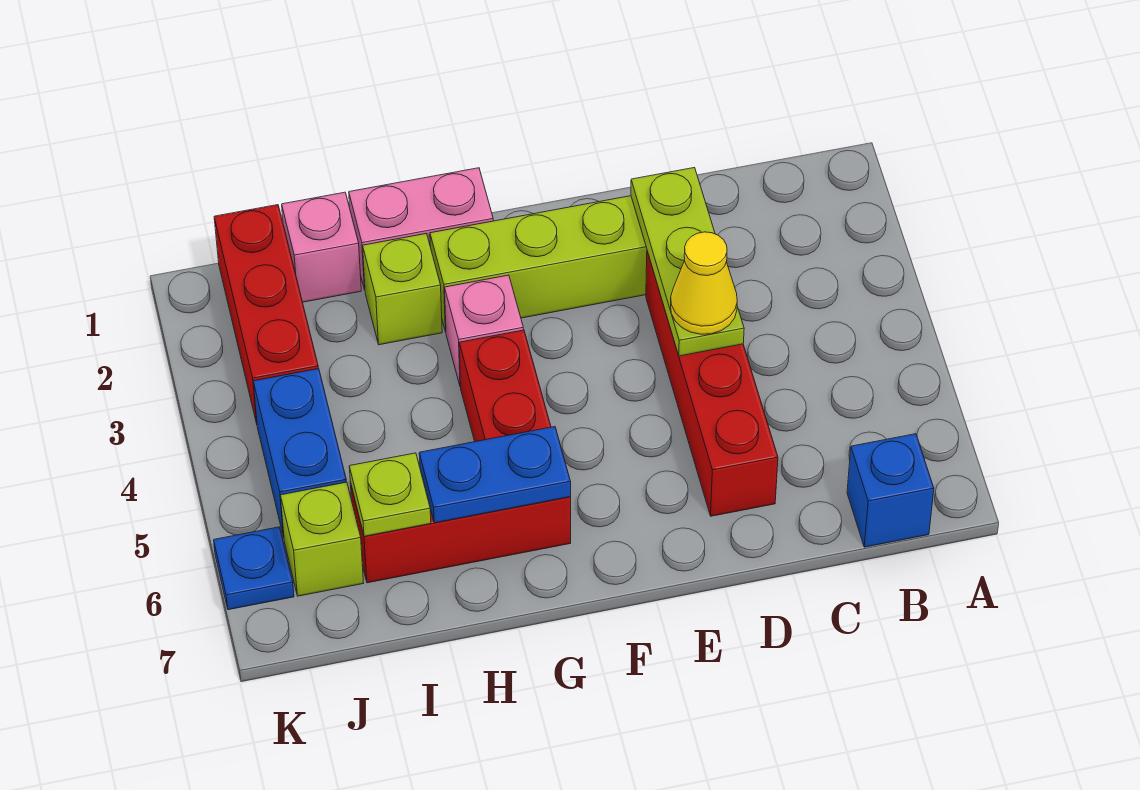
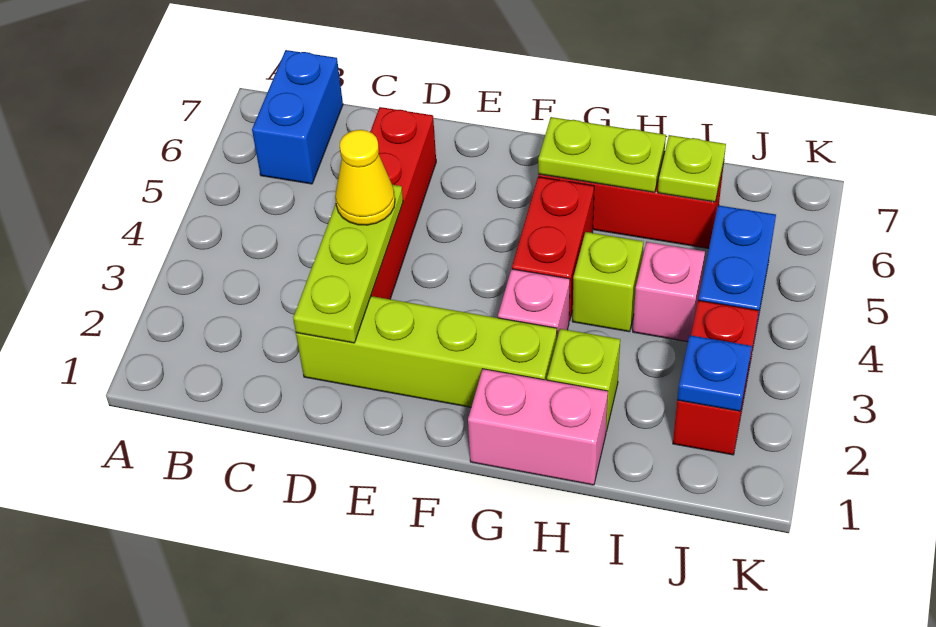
blue brick B7 level 1 -> blue brick B6:B7 level 1
blue plate G6:H6 level 2 -> lime plate G6:H6 level 2
pink brick I1 level 1 -> pink brick I4 level 1
red brick J1:J3 level 1 -> red brick J2:J3 level 1
lime brick J6 level 1 -> lime brick H4 level 1
blue plate K6 level 1 -> blue plate J2 level 2

